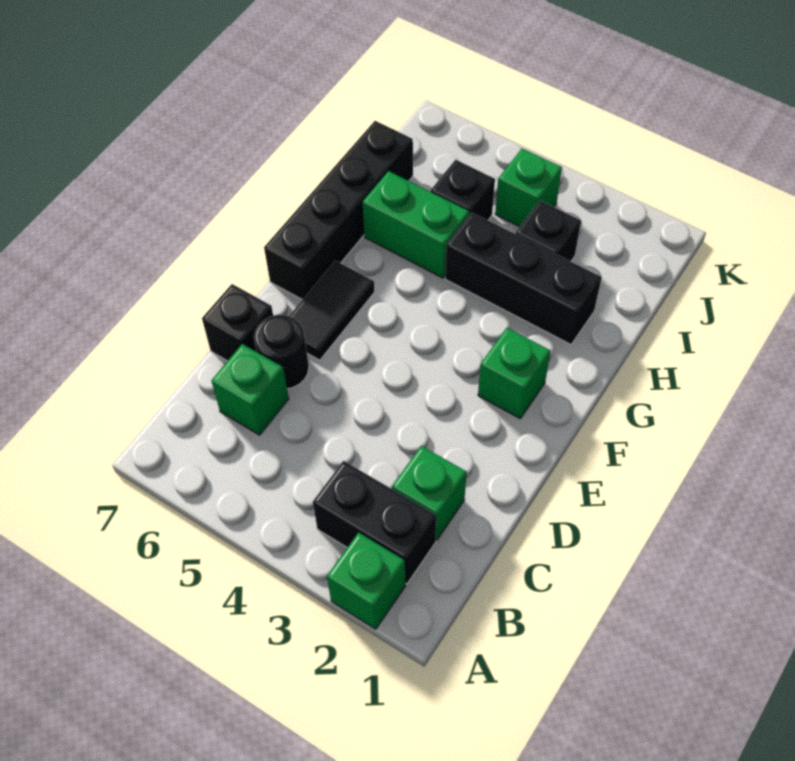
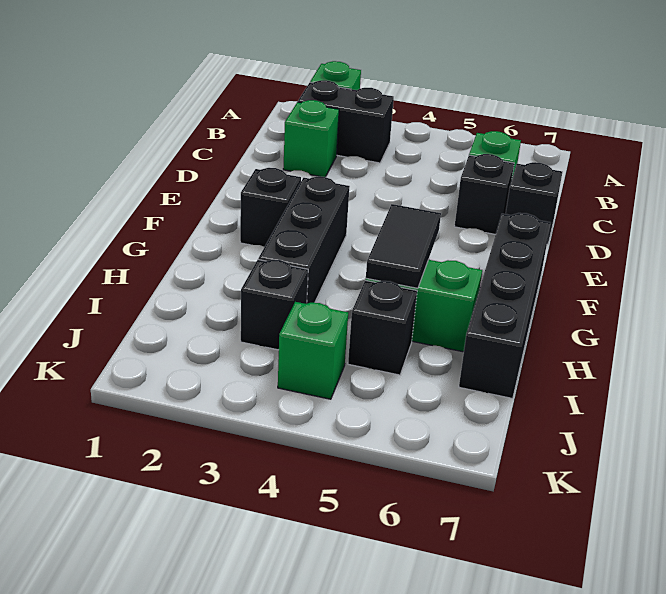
black round brick D6 level 1 -> black brick D6 level 1
black tile E6:F6 level 1 -> black tile G5:H5 level 2
green brick F2 level 1 -> black brick F2 level 1
black brick H2:H4 level 1 -> black brick F3:H3 level 1

